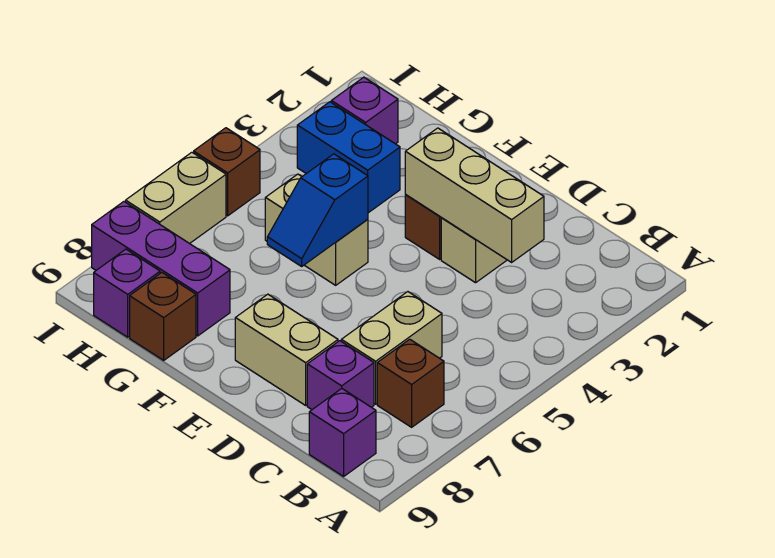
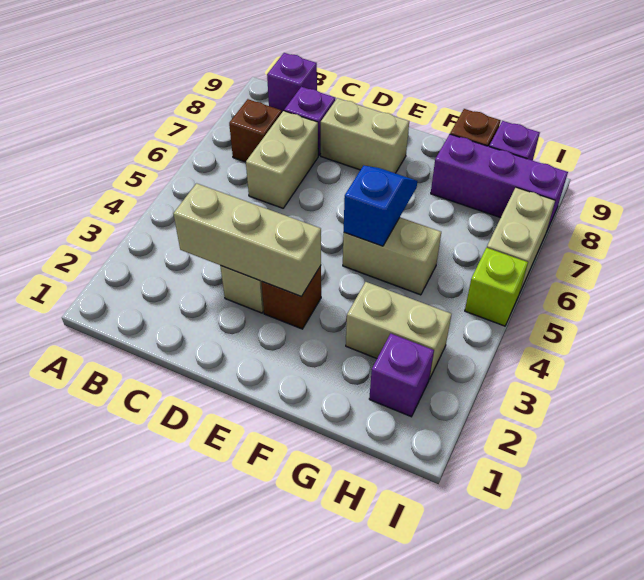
blue brick G3:H3 level 1 -> tan brick G3:H3 level 1
brown brick I5 level 1 -> lime brick I5 level 1

